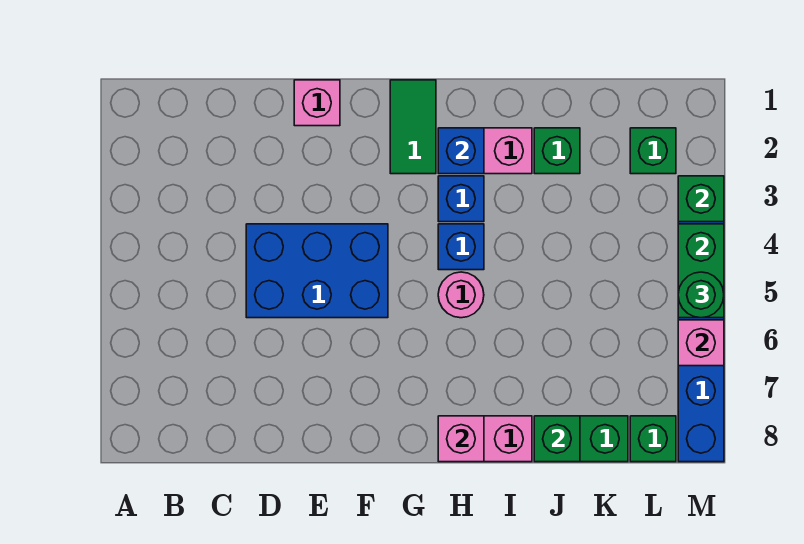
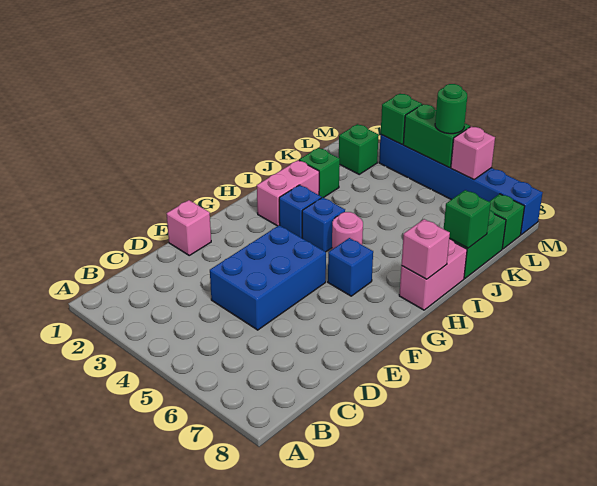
green tile G1:G2 level 1 -> none
blue brick H2 level 2 -> blue brick G6 level 1

